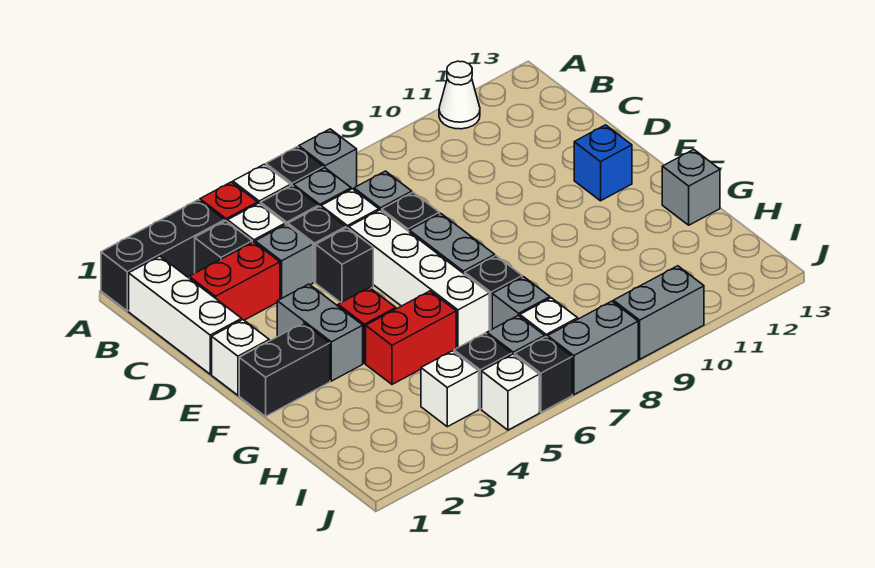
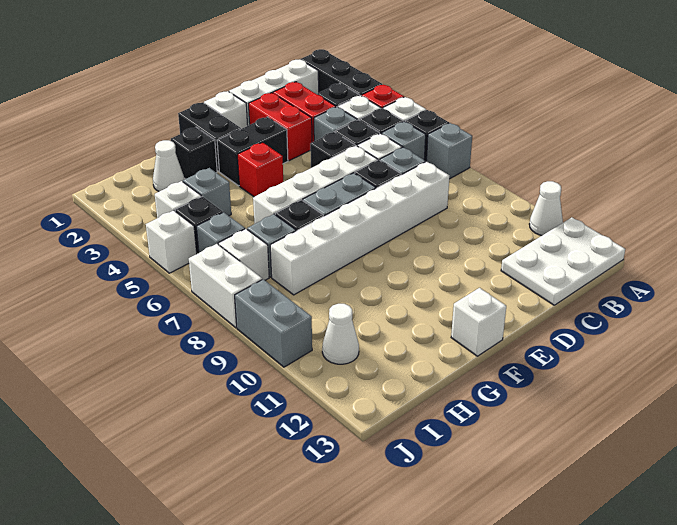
none -> white plate A12:C13 level 1
none -> white brick C8:H8 level 1
grey brick E3:F3 level 1 -> black brick E3:F3 level 1
blue brick E12 level 1 -> none
none -> white brick F13 level 1
red brick G4:G5 level 1 -> red brick D2:D3 level 1
grey brick G13 level 1 -> grey brick H4 level 1
none -> white cone H2 level 1
none -> white cone I11 level 1
black brick J6 level 1 -> black brick G2 level 1
grey brick J7:J8 level 1 -> white brick J7:J8 level 1

